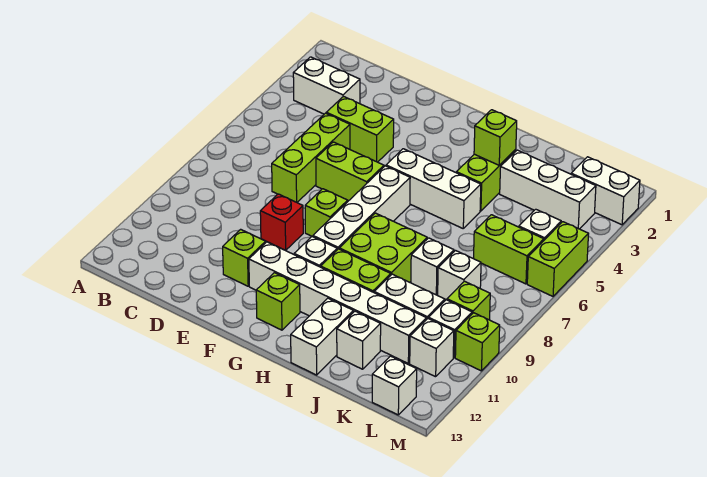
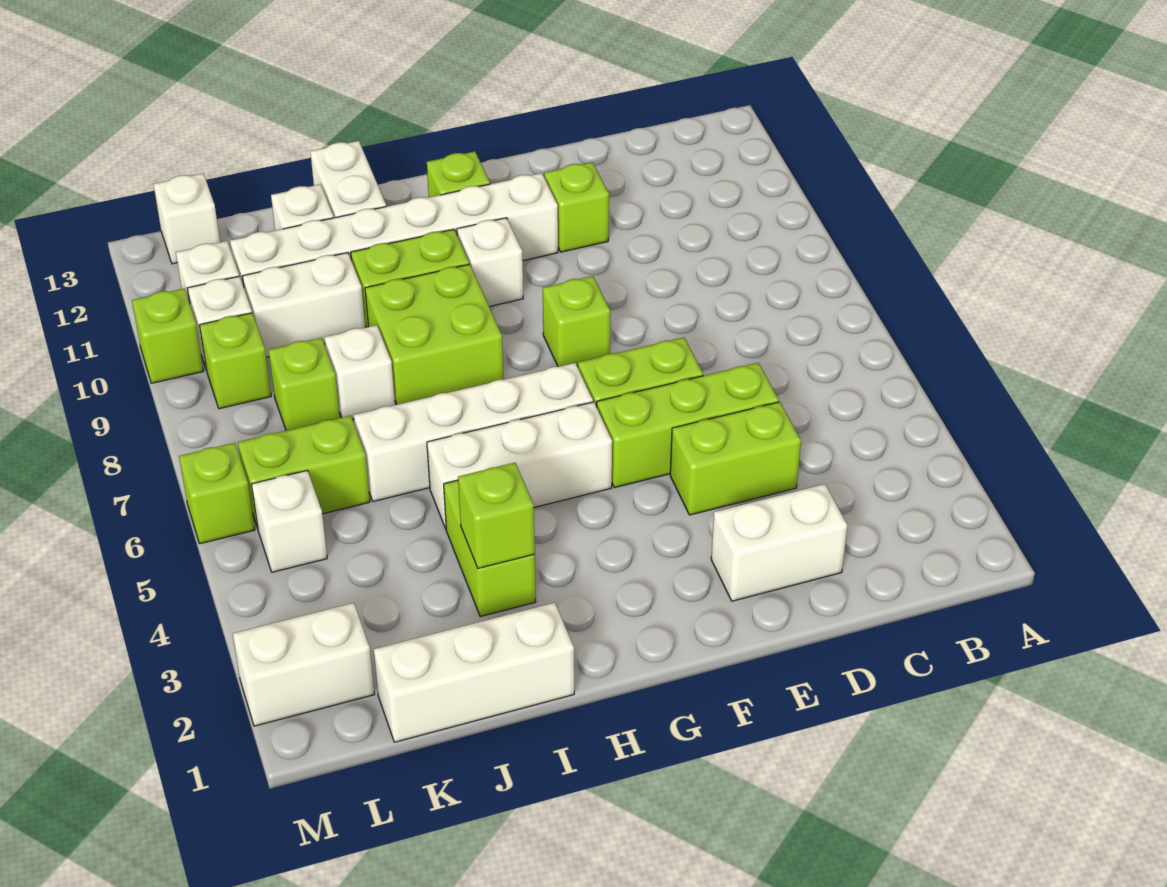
white brick B3:C3 level 1 -> white brick D2:E2 level 1
lime brick D5:D7 level 1 -> lime brick D5:F5 level 1
red brick E9 level 1 -> none
white brick G6:G9 level 1 -> white brick G6:J6 level 1
white brick J3:L3 level 1 -> white brick I1:K1 level 1
white brick K8 level 1 -> lime brick K8 level 1
lime brick M5:M6 level 1 -> lime brick M6 level 1

